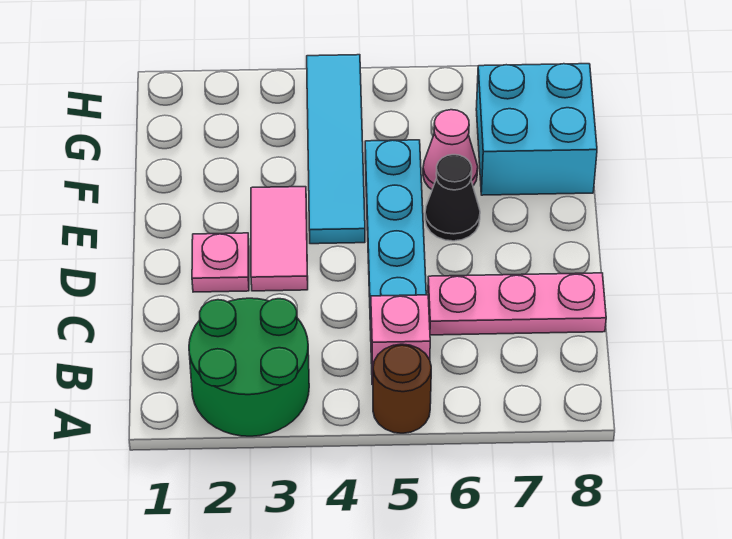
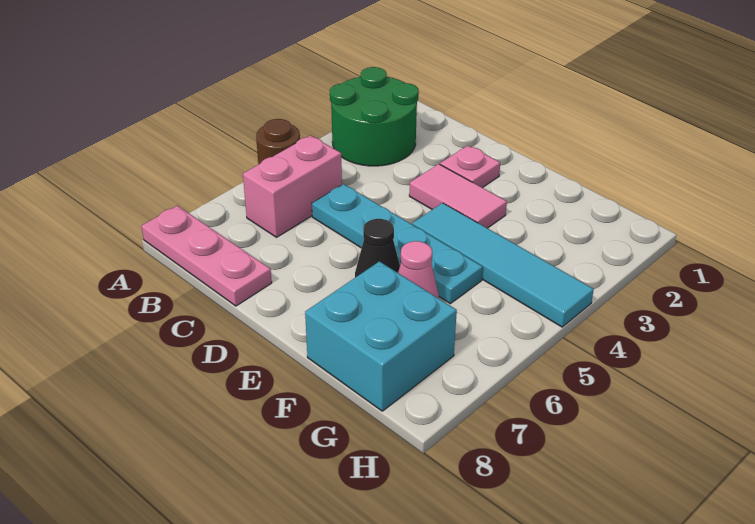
pink brick B5 level 1 -> pink brick B5:B6 level 1
pink plate C6:C8 level 1 -> pink plate A8:C8 level 1

